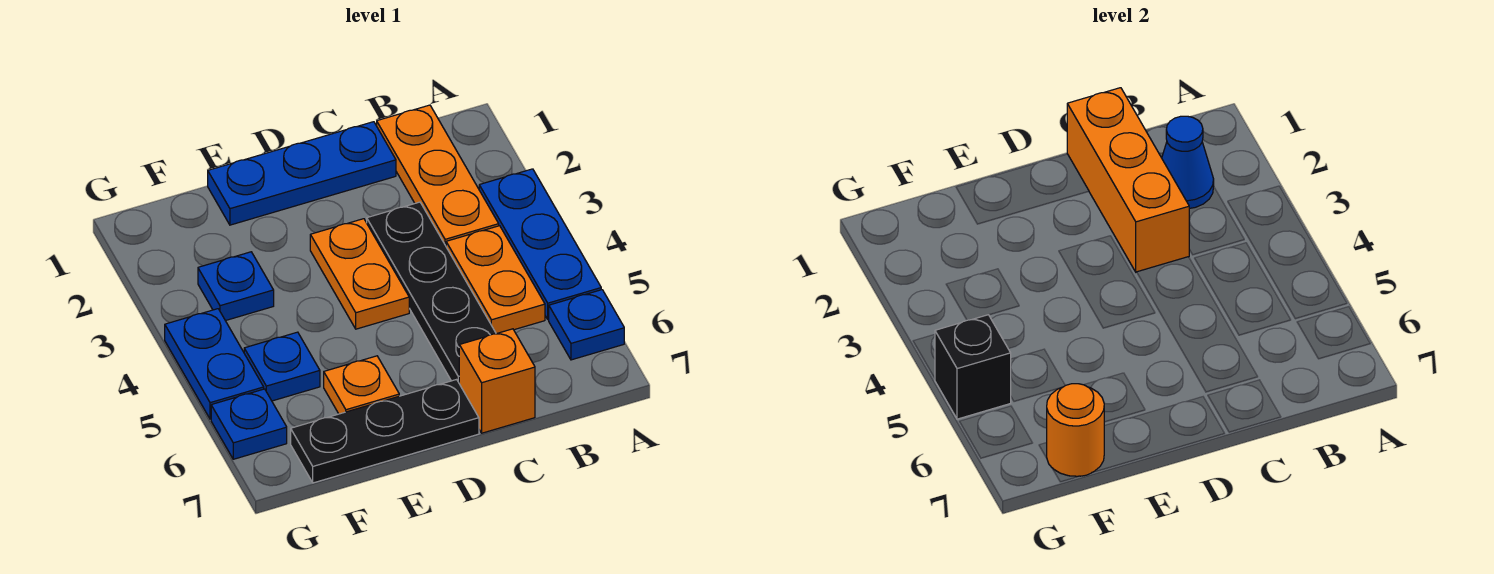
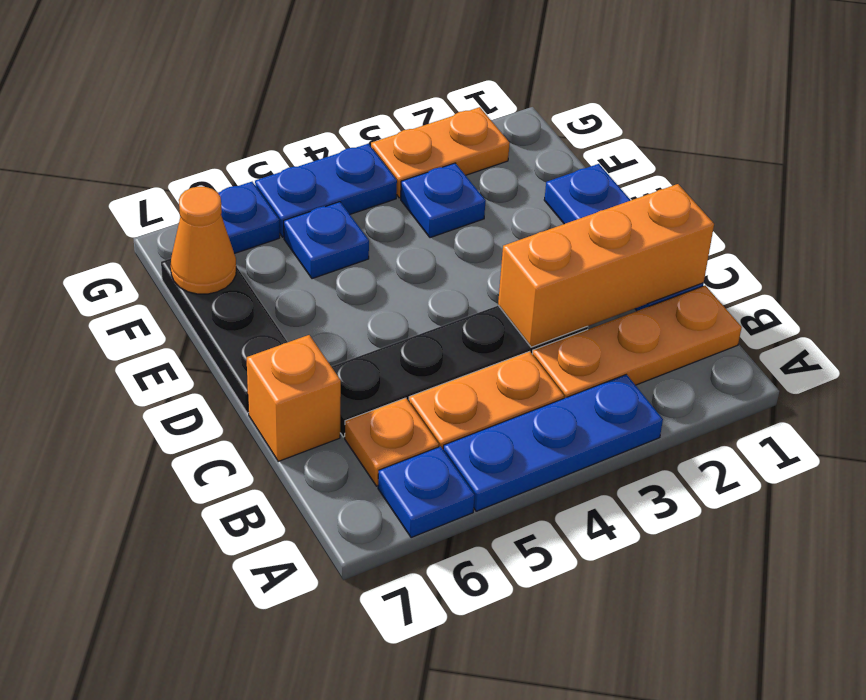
blue cone B2 level 2 -> none
orange plate D3:D4 level 1 -> orange plate G2:G3 level 1
orange plate E6 level 1 -> orange plate B6 level 1
orange round brick F7 level 2 -> orange cone F7 level 2
black brick G5 level 2 -> none

